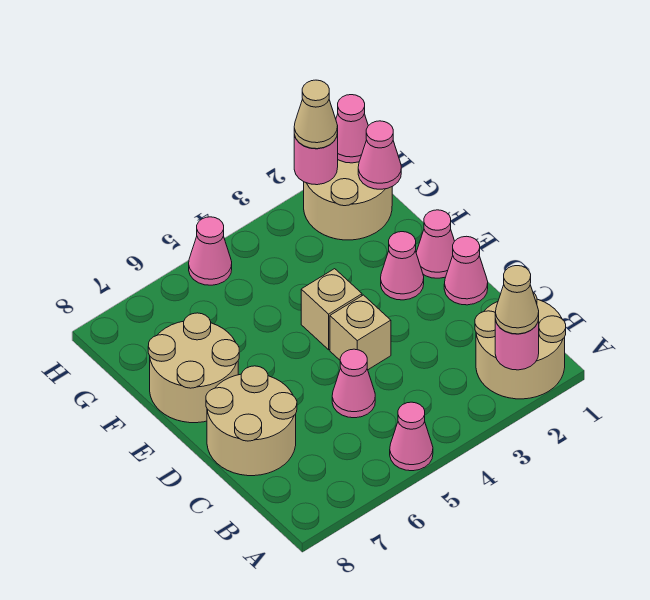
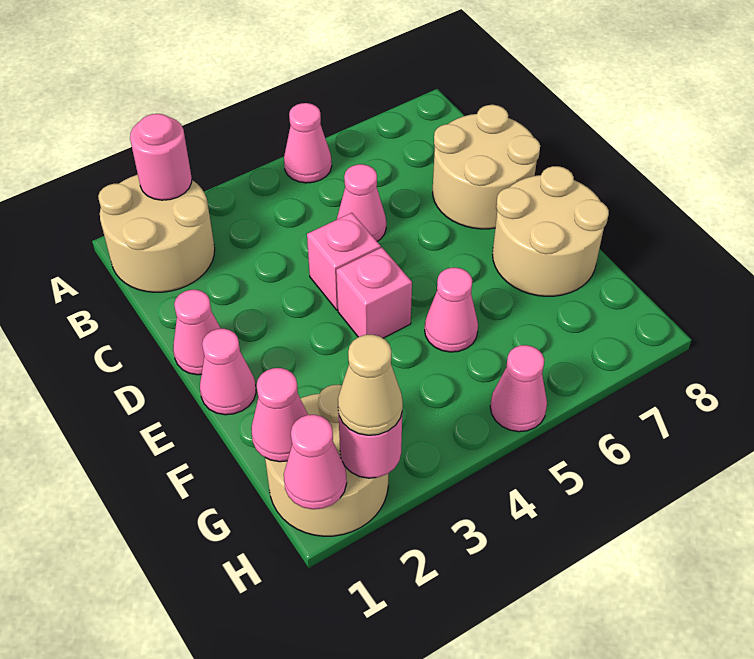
tan cone A2 level 3 -> none
tan brick D4 level 1 -> pink brick D4 level 1
pink cone E2 level 1 -> pink cone F5 level 1
tan brick E4 level 1 -> pink brick E4 level 1

